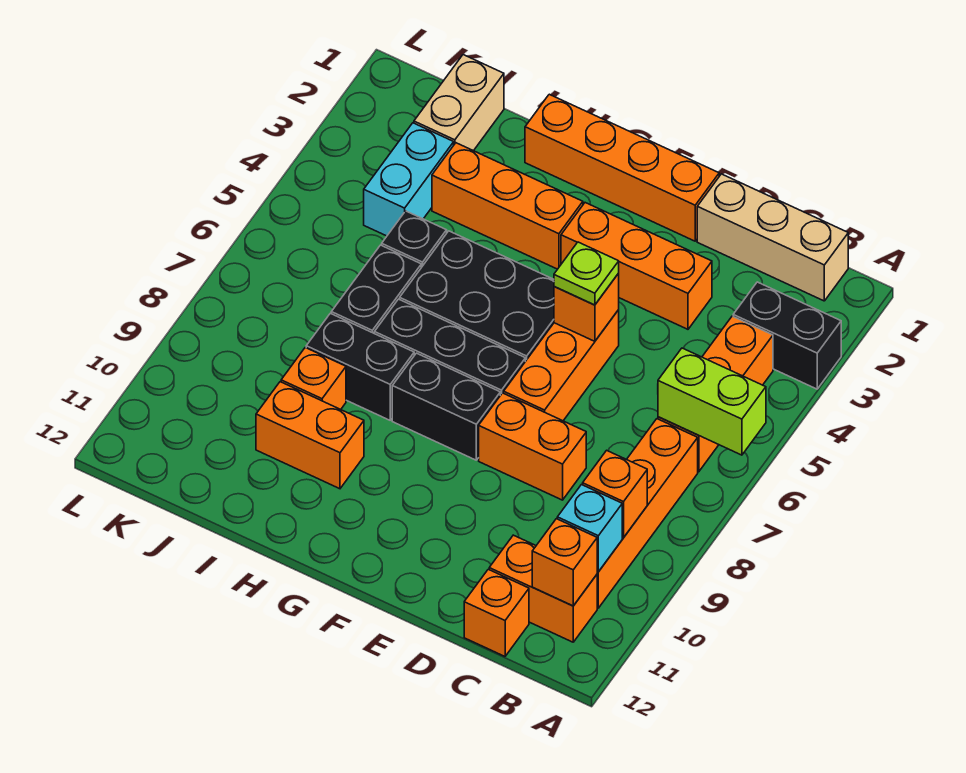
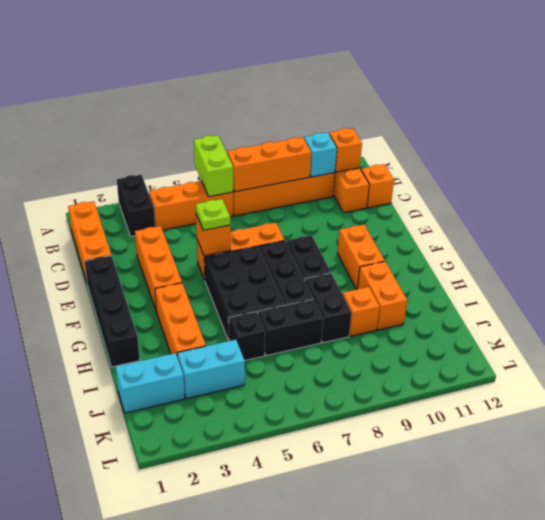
tan brick B1:D1 level 1 -> orange brick B1:D1 level 1
orange brick B9 level 2 -> orange brick B7:B9 level 2
orange brick D8:E8 level 1 -> orange brick F10:G10 level 1
orange brick E1:H1 level 1 -> black brick E1:H1 level 1
tan brick J1:J2 level 1 -> cyan brick J1:J2 level 1

